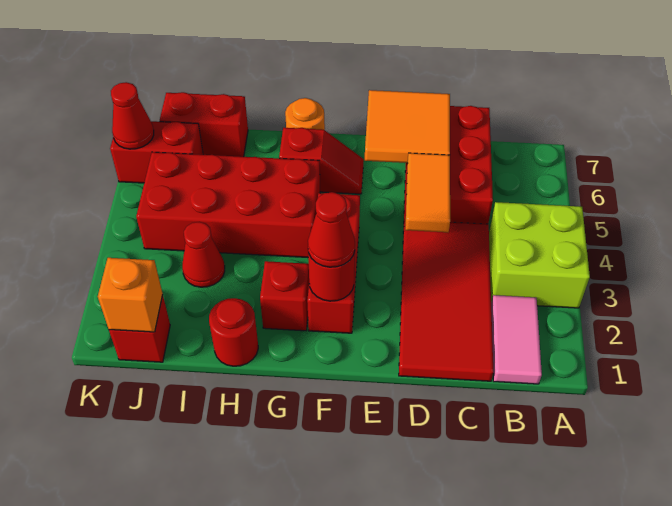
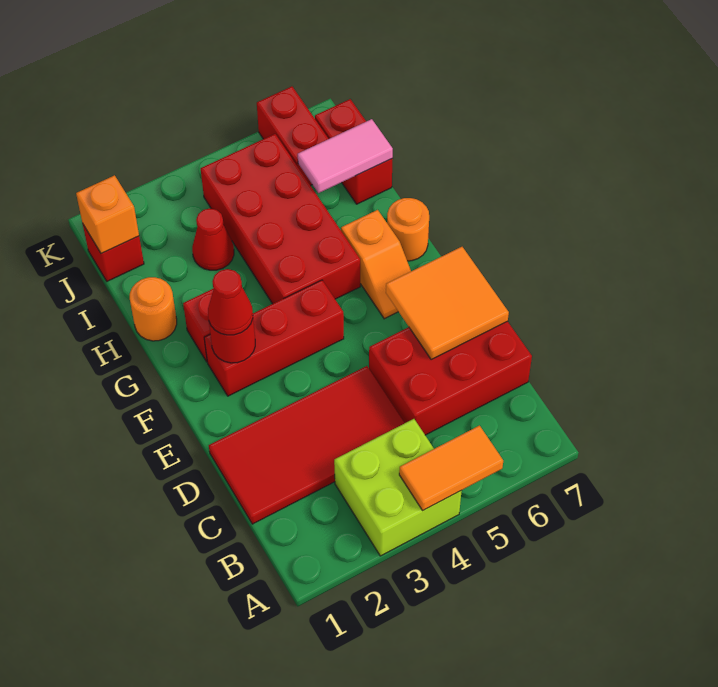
pink tile B1:B2 level 1 -> pink tile I6:I7 level 2
orange tile D4:D5 level 2 -> orange tile A4:A5 level 2
red slope F6:G6 level 1 top G -> orange slope F6:G6 level 1 top G
red round brick H1 level 1 -> orange round brick H1 level 1
red cone K6 level 2 -> none

